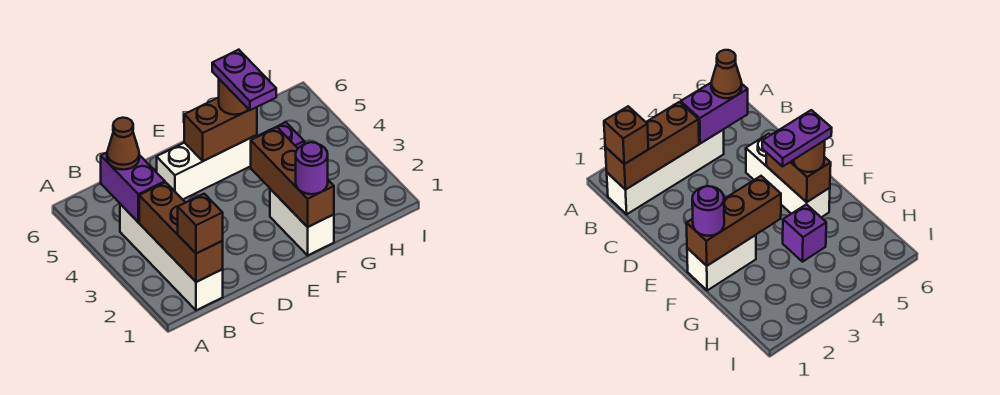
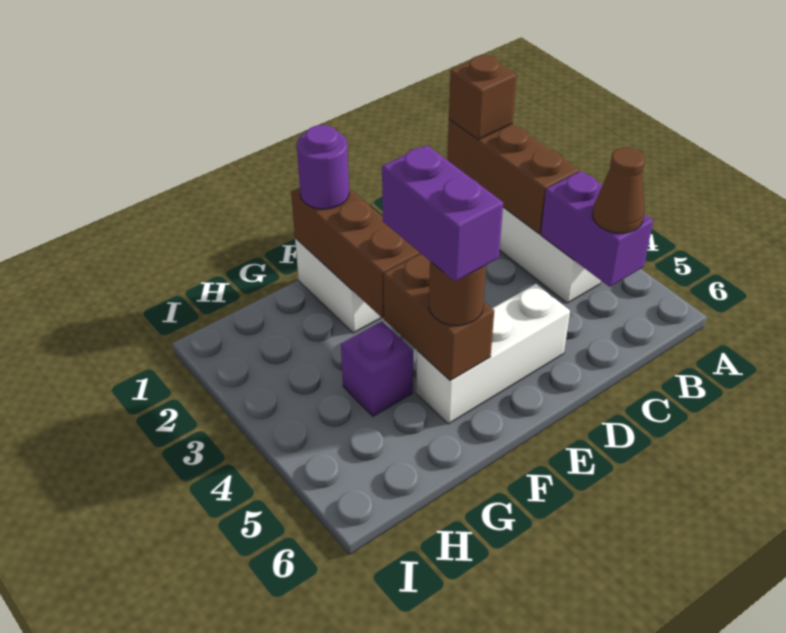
brown brick E5:F5 level 2 -> brown brick F4:F5 level 2
purple plate F4:F5 level 4 -> purple brick F4:F5 level 4

